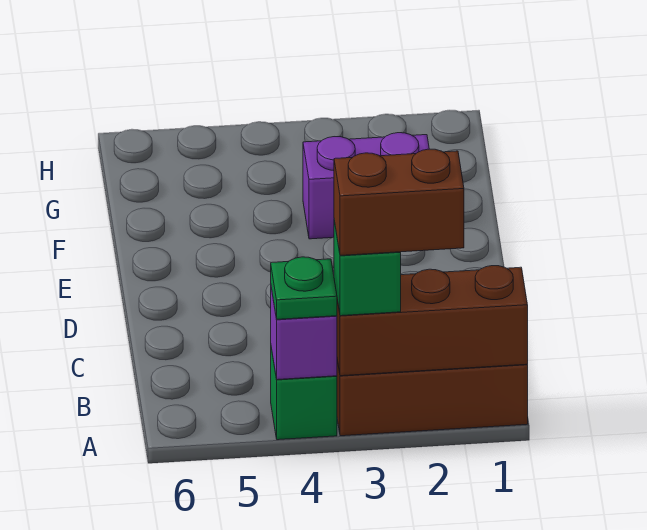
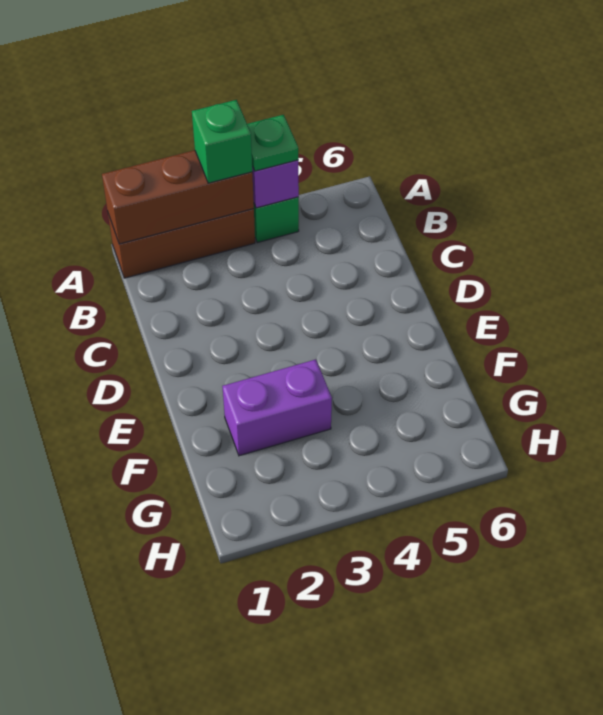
brown brick A2:A3 level 4 -> none

